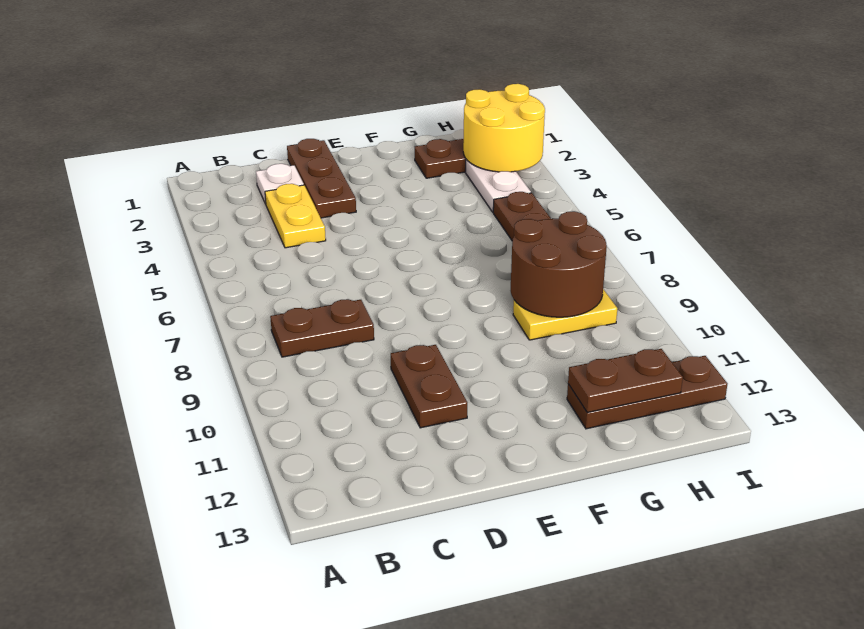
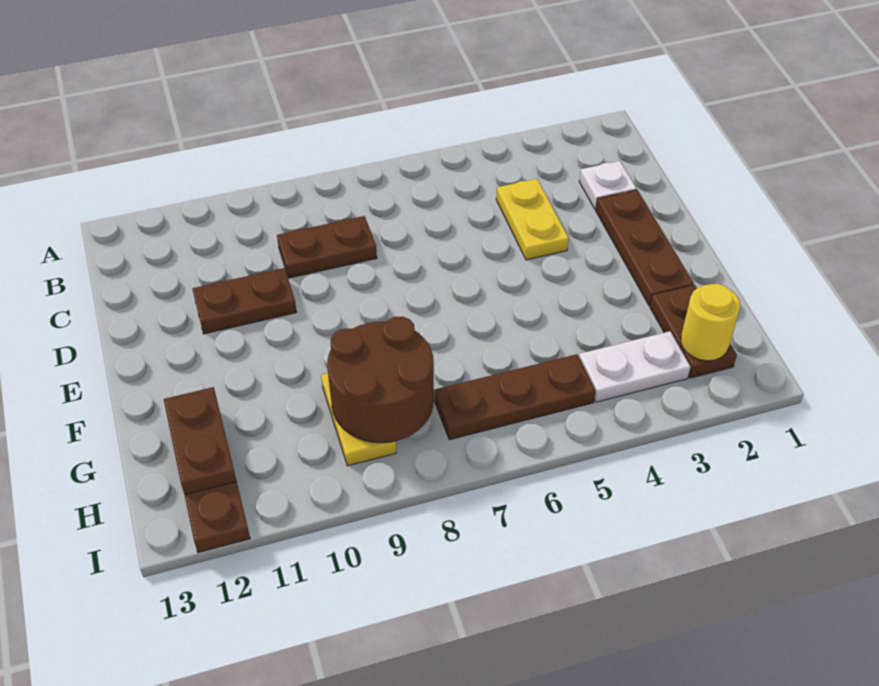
brown plate B8:C8 level 1 -> brown plate C8:C9 level 1
yellow plate C3:C4 level 1 -> yellow plate C4:D4 level 1
brown plate D1:D3 level 1 -> brown plate D2:F2 level 1
yellow round brick H2:I3 level 2 -> yellow round brick H2 level 2

